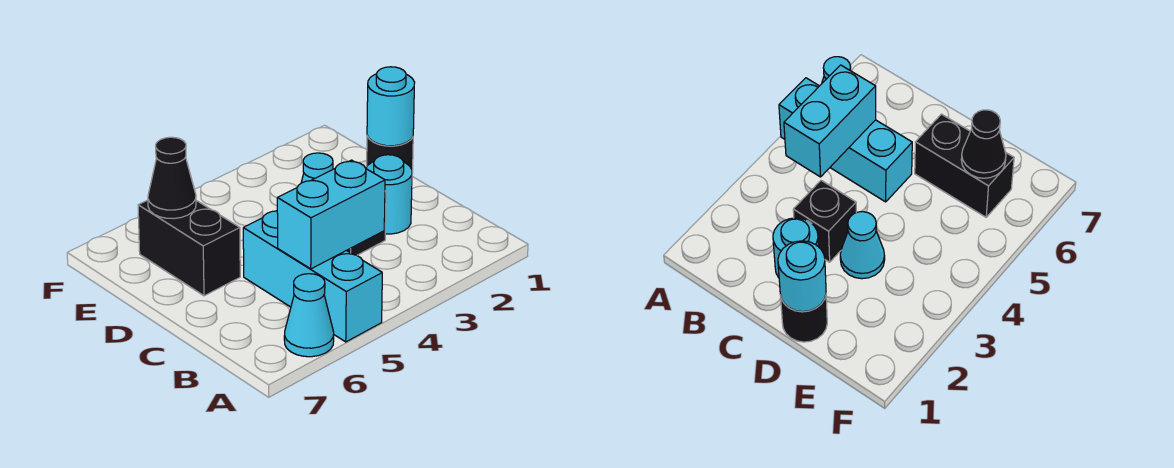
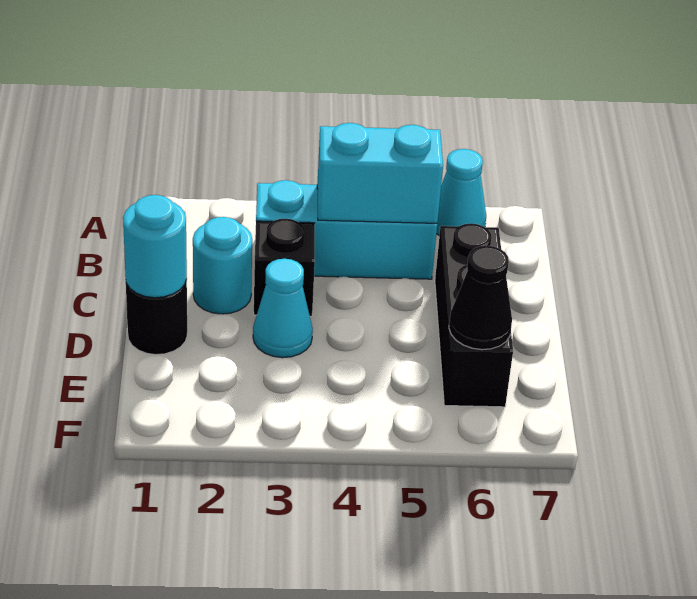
cyan brick A5:C5 level 1 -> cyan brick B3:B5 level 1
black brick D6:E6 level 1 -> black brick C6:E6 level 1

